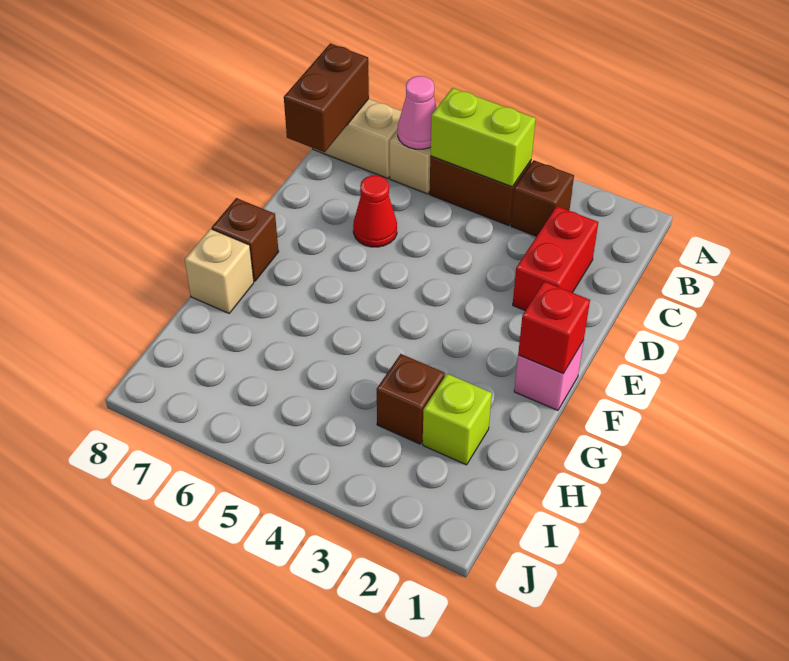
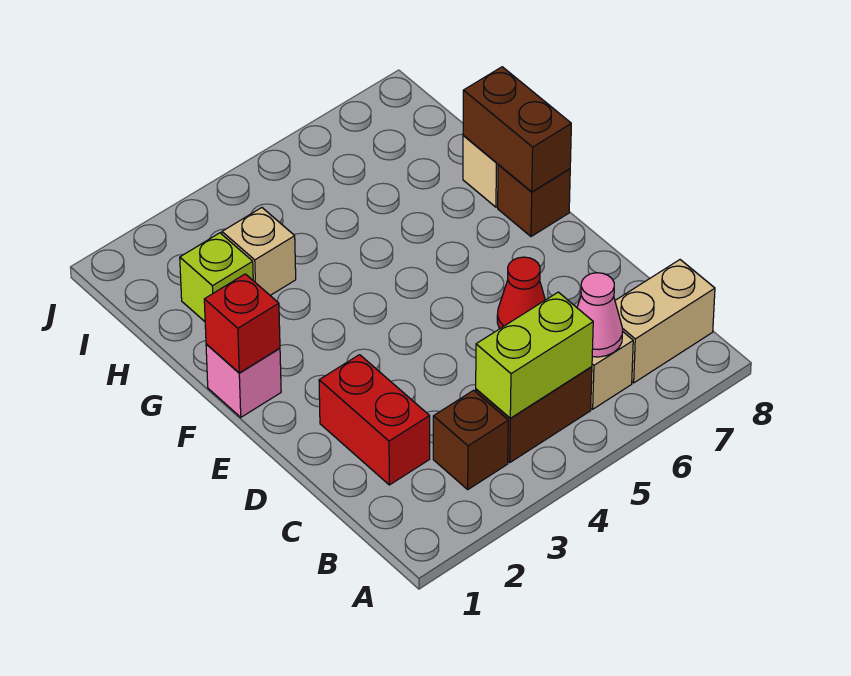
brown brick B8:C8 level 2 -> brown brick F8:G8 level 2
brown brick H3 level 1 -> tan brick H3 level 1

